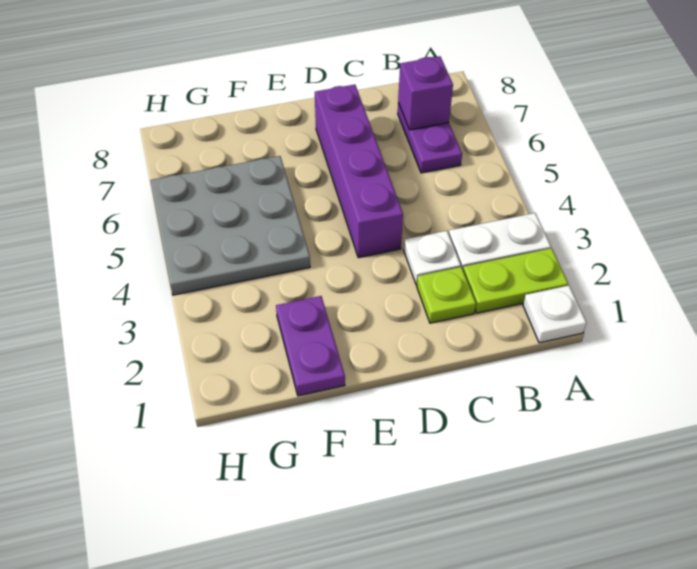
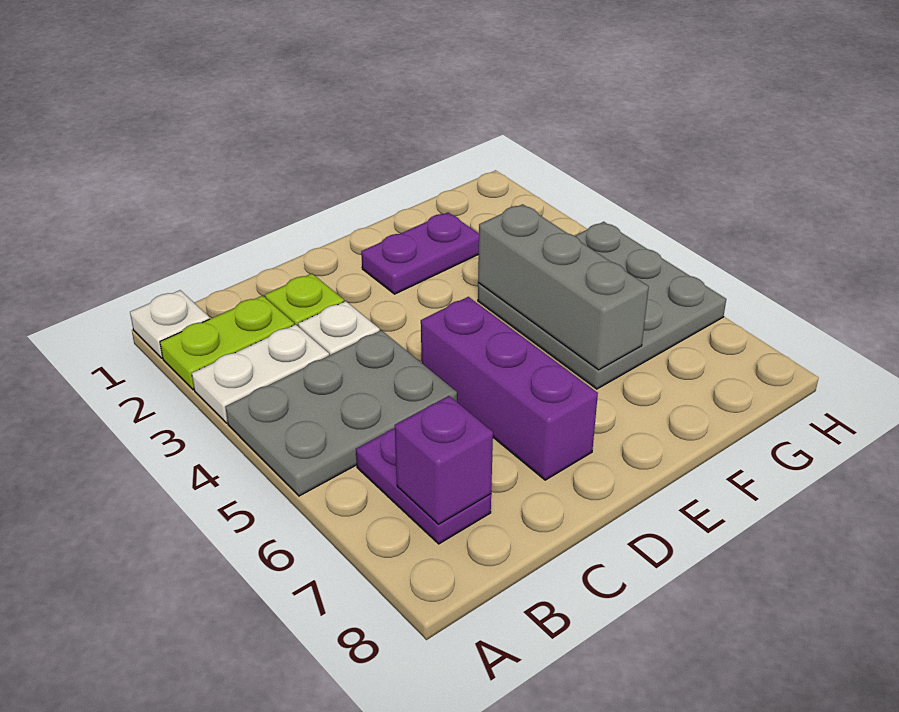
none -> grey plate A4:C5 level 1
purple brick D4:D7 level 1 -> purple brick D5:D7 level 1
purple plate F1:F2 level 1 -> purple plate E2:F2 level 1
none -> grey brick F4:F6 level 2

